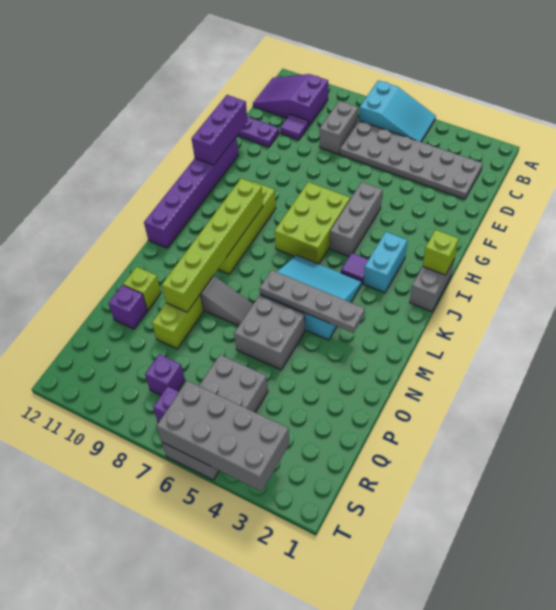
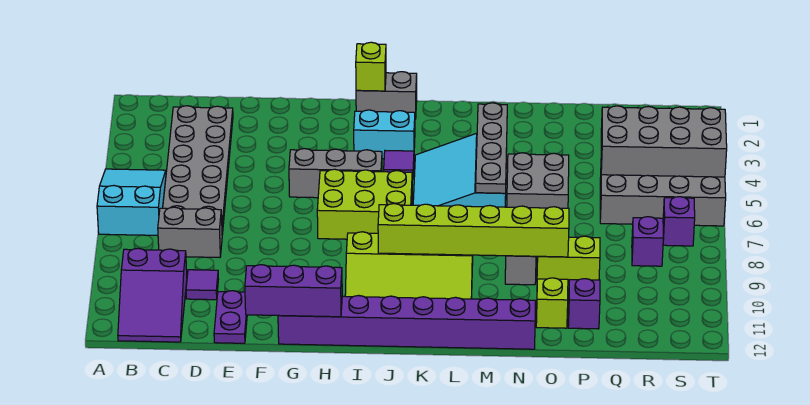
purple brick G12:L12 level 1 -> purple brick G12:N12 level 1
grey brick S3:T6 level 2 -> grey brick Q4:T5 level 2

